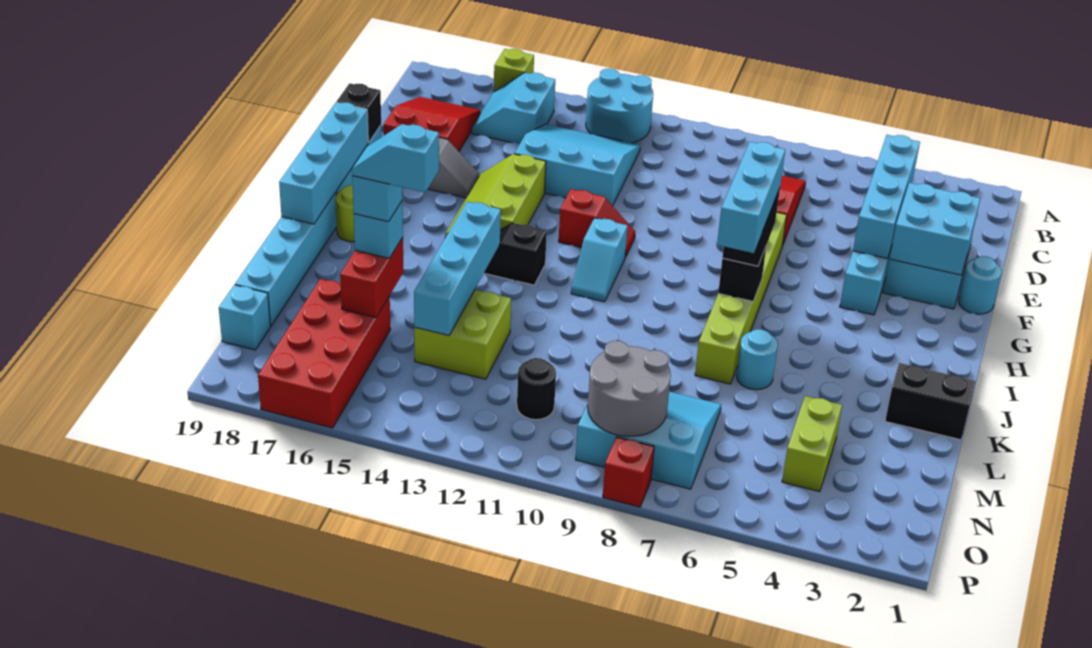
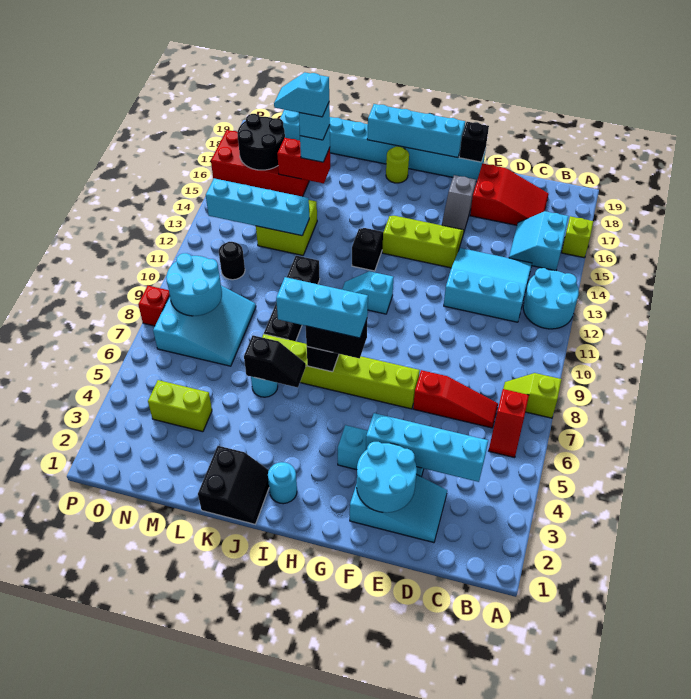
none -> lime slope A8:B8 level 1 top A
cyan slope B15:C16 level 1 top 15 -> cyan slope B15:C16 level 1 top B
cyan slope C12:E14 level 1 top E -> cyan slope C12:E14 level 1 top 12
cyan brick E2:F3 level 2 -> cyan round brick E2:F3 level 2
cyan round brick F1 level 1 -> cyan round brick I2 level 1
red slope G11:G12 level 1 top 12 -> red slope B6:B7 level 1 top 7
none -> black slope J6:K6 level 2 top K
cyan brick J14:M14 level 2 -> cyan brick L13:O13 level 2
none -> black brick K8:K11 level 1
cyan slope L15:L16 level 5 top 15 -> cyan slope L16:M16 level 5 top L
grey round brick N8:O9 level 2 -> cyan round brick N8:O9 level 2
none -> black round brick N16:O17 level 2

